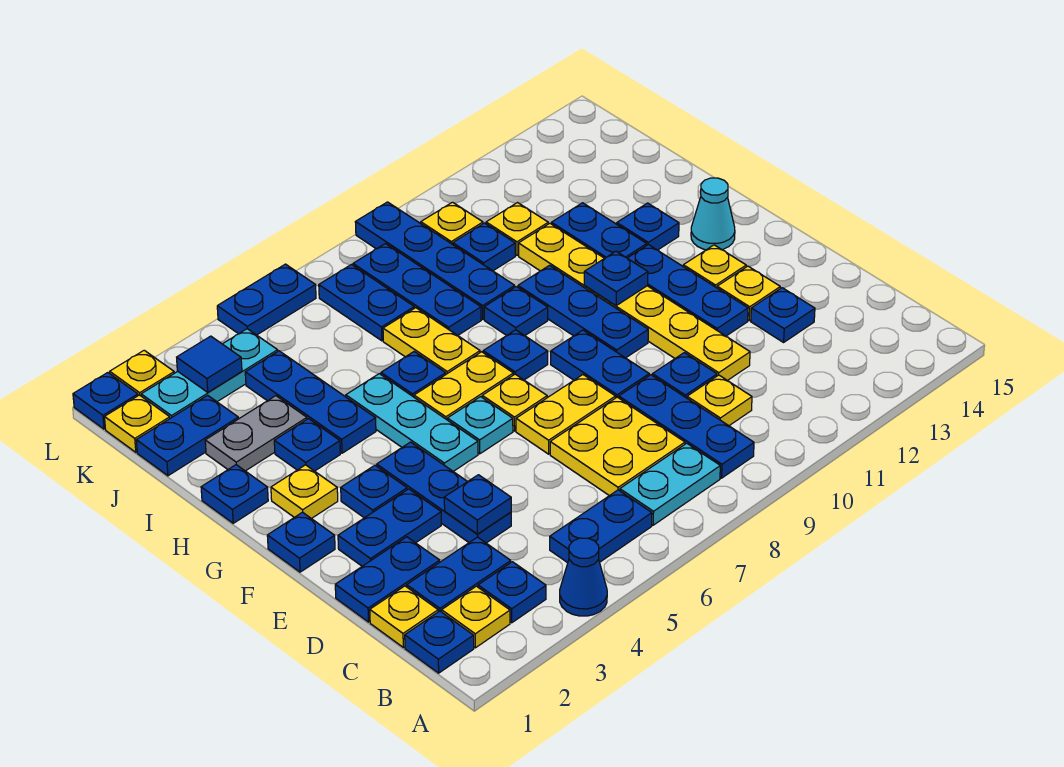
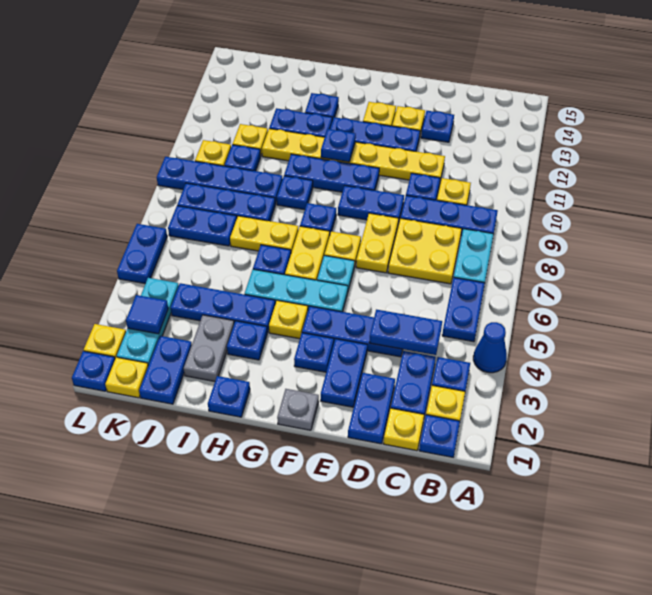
blue plate D4 level 2 -> blue plate C4:D4 level 2
blue plate F1 level 1 -> grey plate F1 level 1
yellow plate G2 level 1 -> yellow plate G4 level 1
cyan cone G14 level 1 -> none

